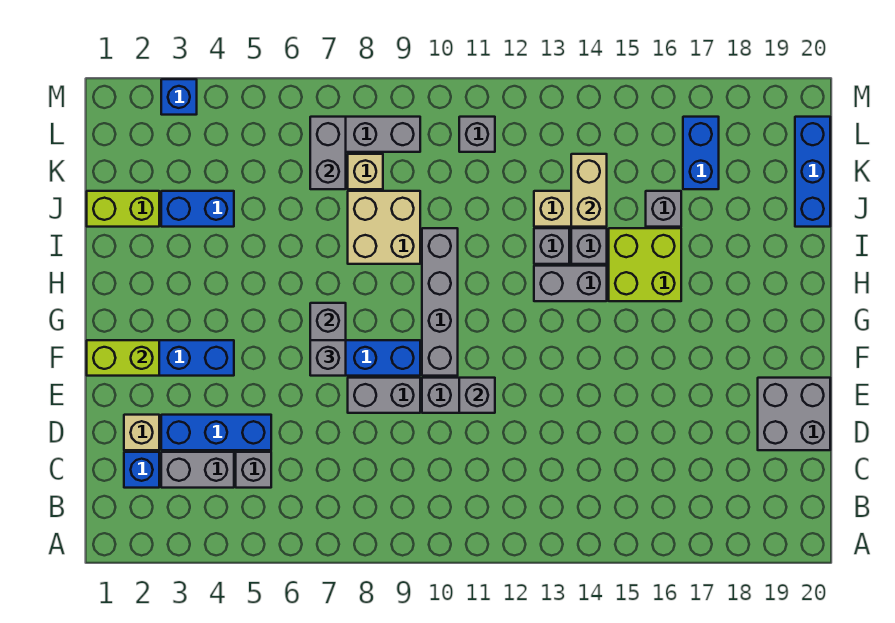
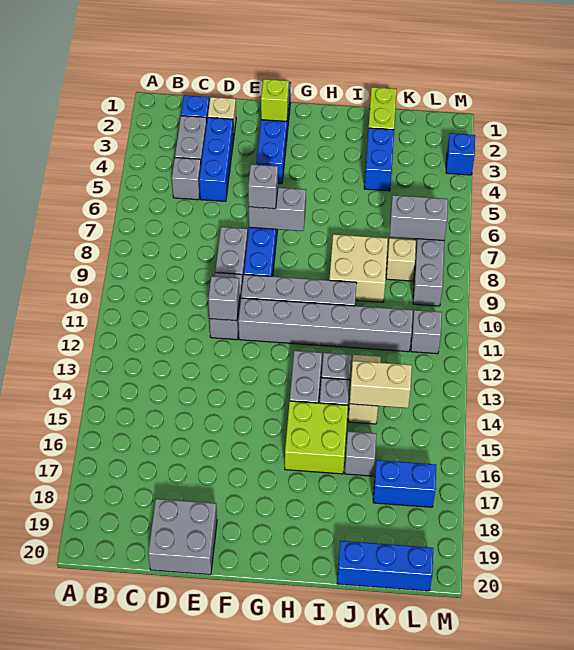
lime brick F1:F2 level 2 -> lime brick F2 level 2
none -> grey brick F11:K11 level 1

